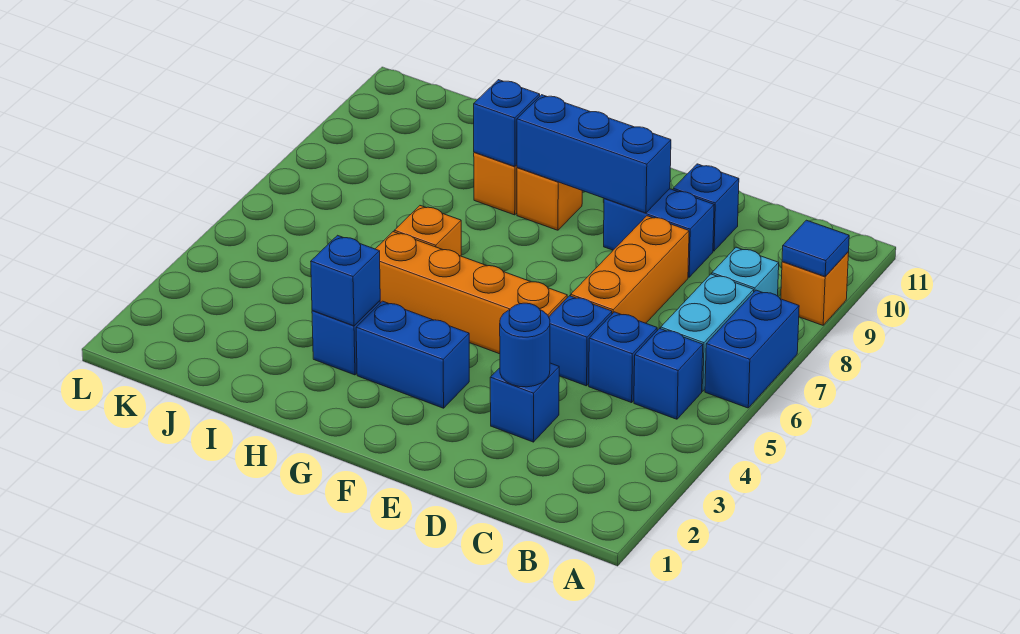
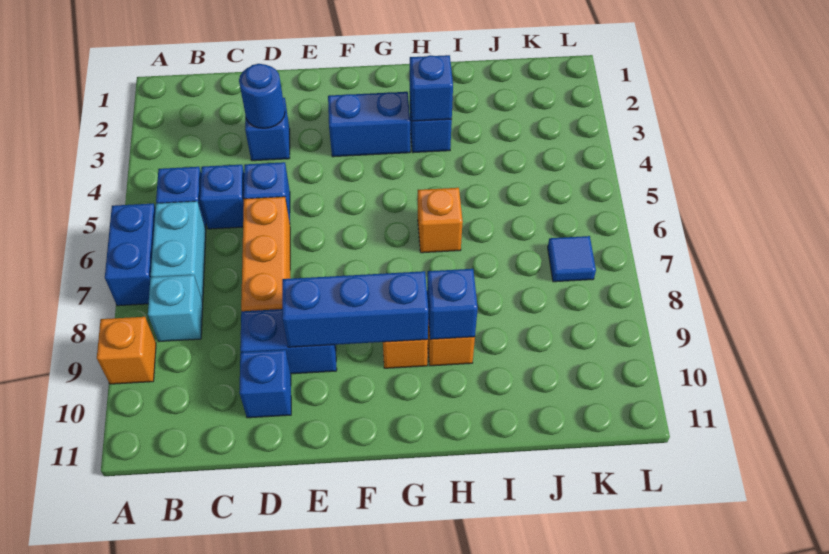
blue tile A9 level 2 -> blue tile K7 level 1
orange brick E5:H5 level 1 -> none

